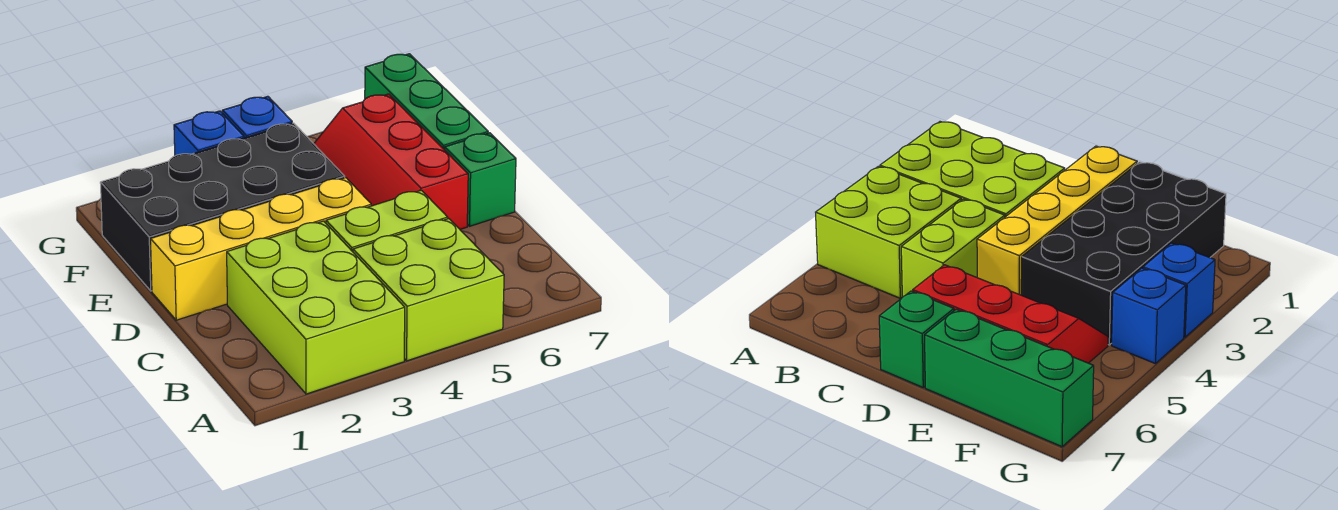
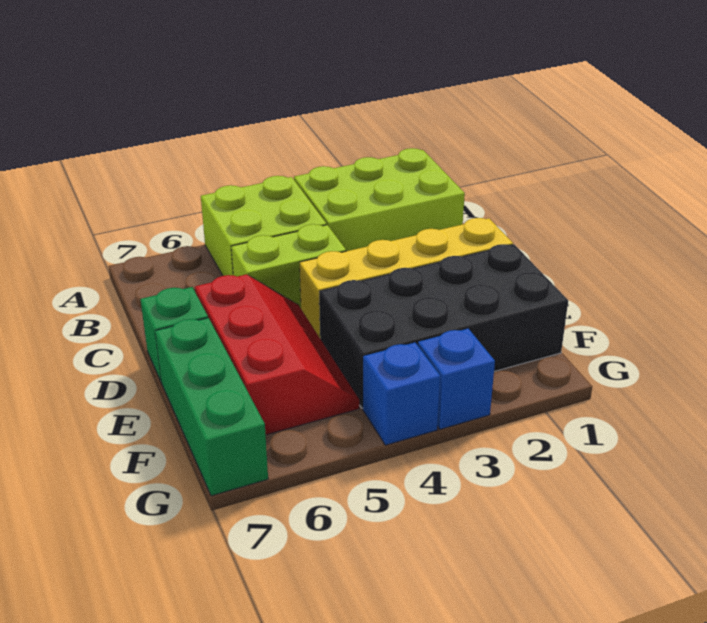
lime brick A2:C3 level 1 -> lime brick A1:B3 level 1

